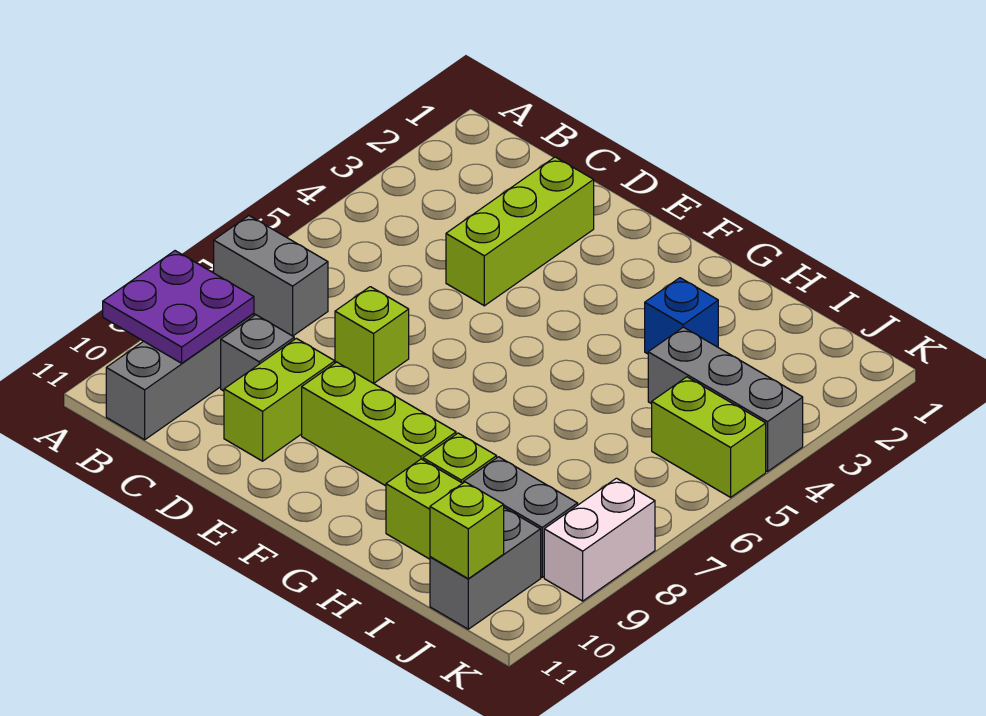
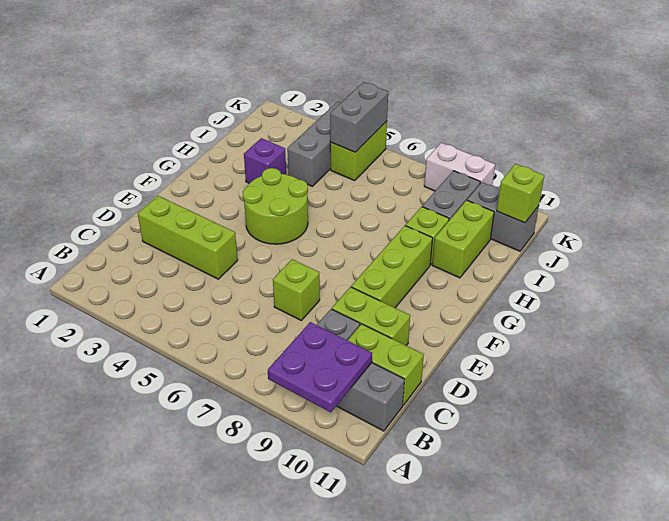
grey brick A7:B7 level 1 -> grey brick J5:K5 level 2
none -> lime brick C10:C11 level 1
none -> lime round brick F4:G5 level 1
blue brick H3 level 1 -> purple brick H3 level 1

